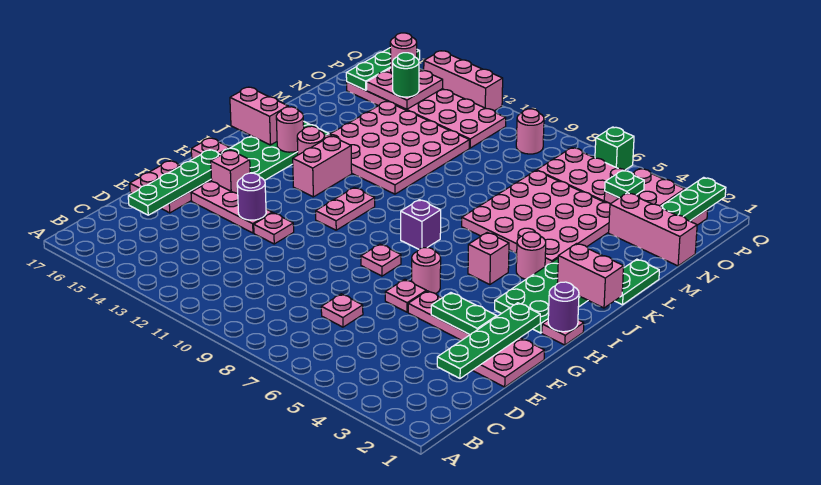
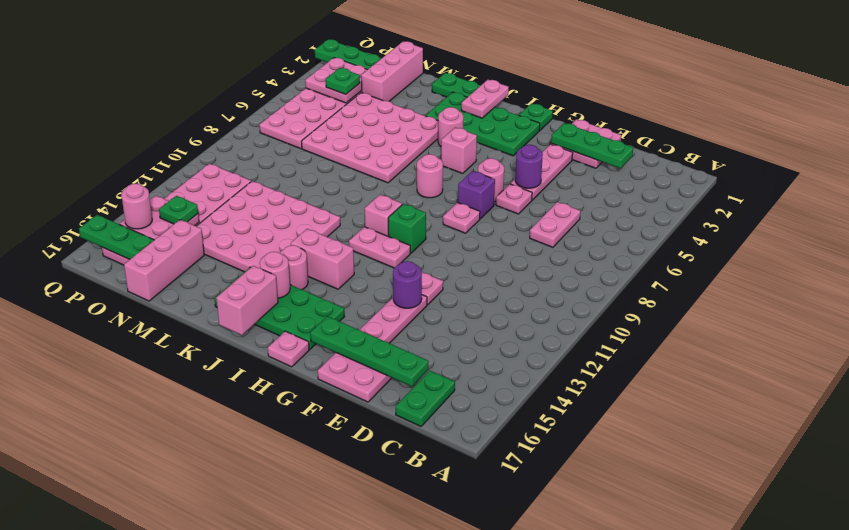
green plate D2:G2 level 2 -> green plate D2:F2 level 2
pink plate D7 level 1 -> pink plate D6:D7 level 1
green plate F3:F4 level 2 -> green plate C16:C17 level 1
pink brick G15 level 1 -> pink brick I10 level 1
pink plate H1 level 1 -> green plate H1 level 1
purple round brick H1 level 2 -> purple round brick F5 level 2
purple brick I8 level 1 -> purple brick G7 level 1
pink brick J1:J2 level 2 -> pink plate J1:J2 level 2
green round brick O14 level 3 -> green plate O14 level 3
pink round brick P9 level 1 -> pink round brick I7 level 1
green brick Q6 level 1 -> green brick H10 level 1
pink brick Q12:Q14 level 1 -> pink brick N15:N17 level 1

